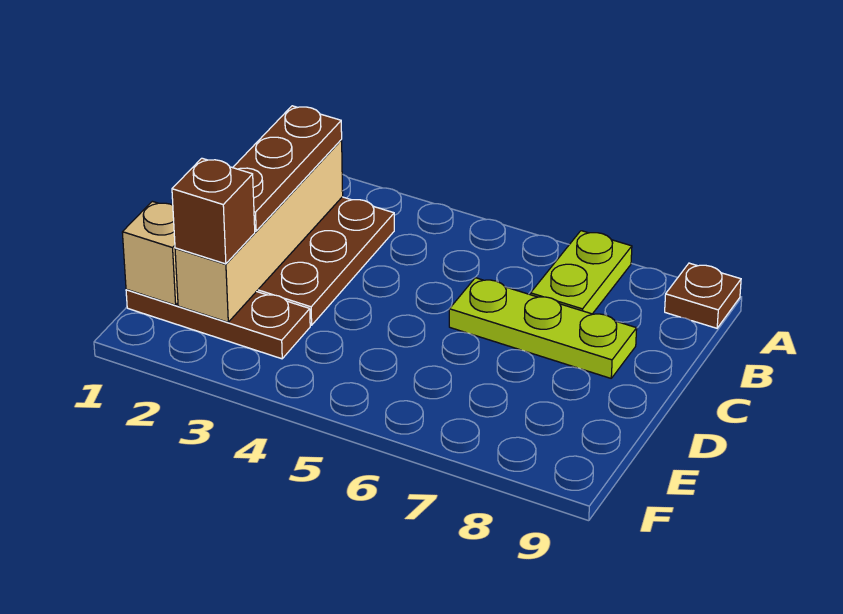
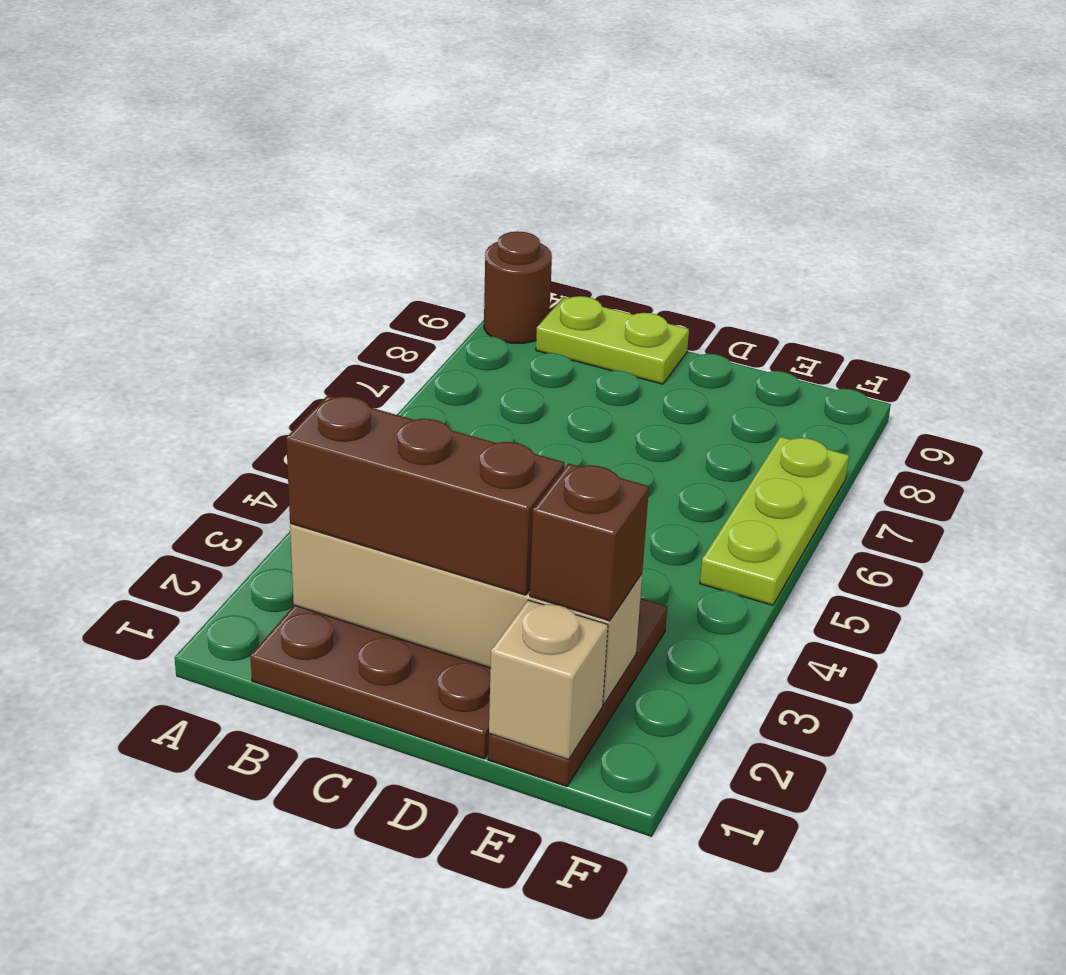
lime plate A7:B7 level 1 -> lime plate B9:C9 level 1
brown plate A9 level 1 -> brown round brick A9 level 1
brown plate B2:D2 level 3 -> brown brick B2:D2 level 3
lime plate C6:C8 level 1 -> lime plate F5:F7 level 1

